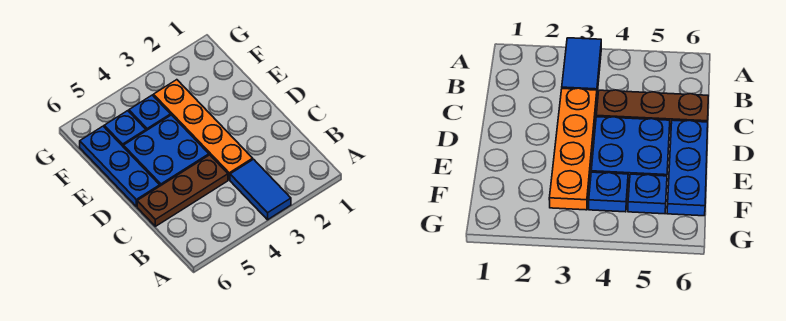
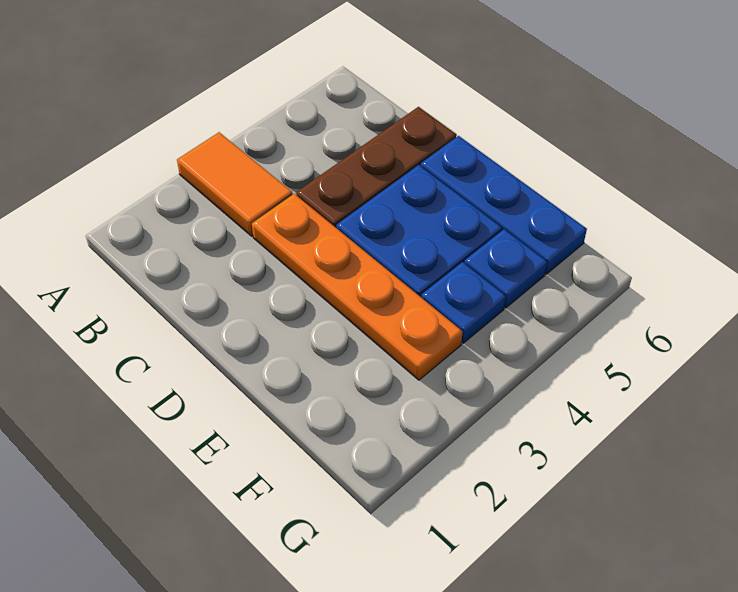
blue tile A3:B3 level 1 -> orange tile A3:B3 level 1

